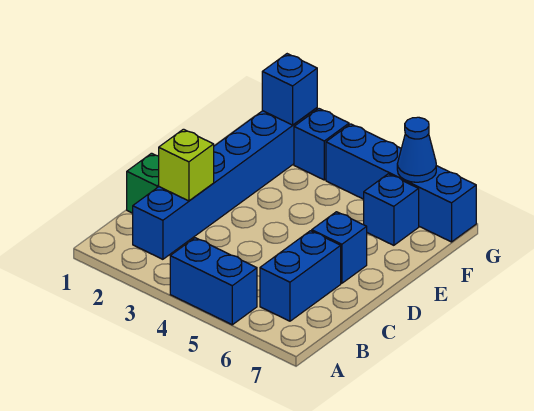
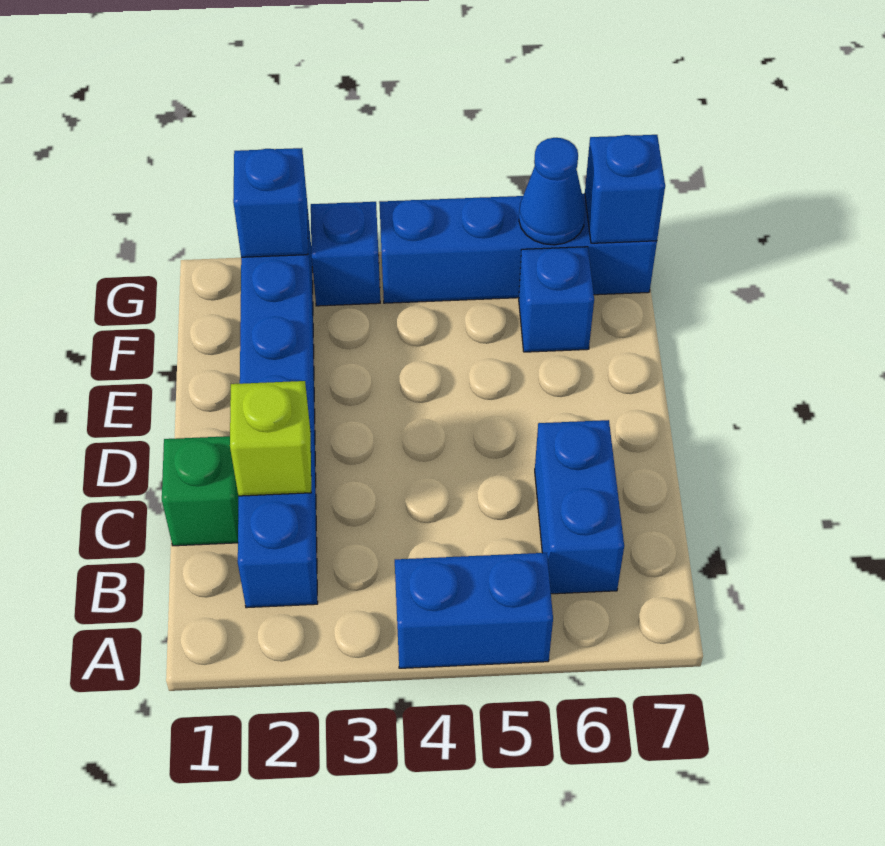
blue brick D6 level 1 -> blue brick G7 level 2

